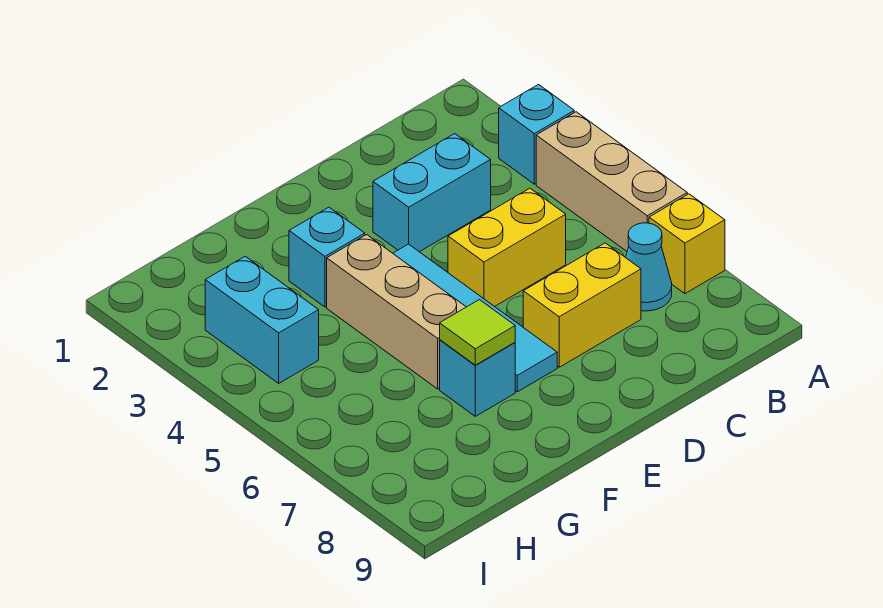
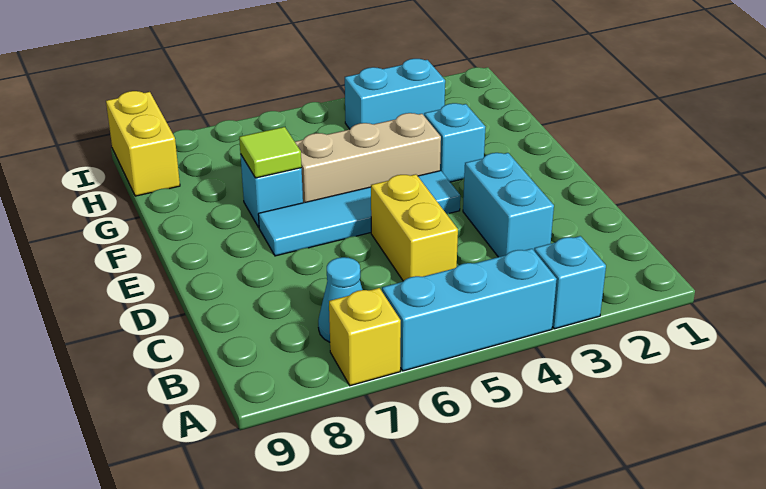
tan brick A4:A6 level 1 -> cyan brick A4:A6 level 1
yellow brick C7:D7 level 1 -> yellow brick H9:I9 level 1

